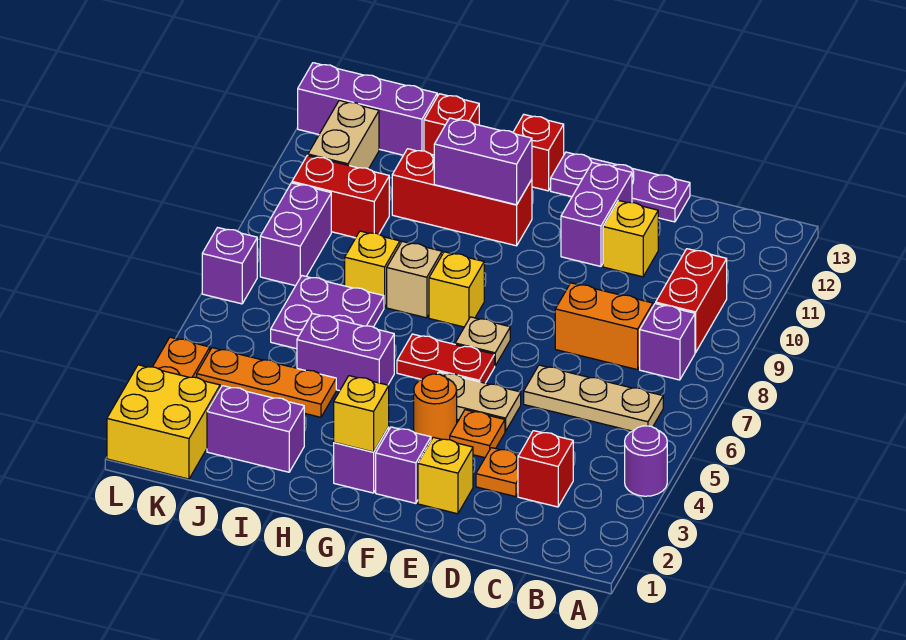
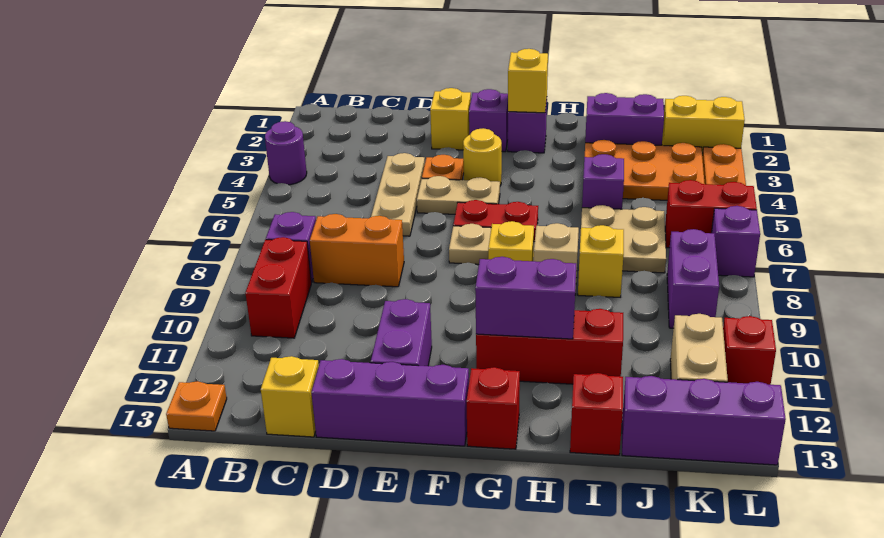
tan plate B6:D6 level 1 -> tan plate D4:D6 level 1
red brick C3 level 1 -> red brick L11 level 1
orange plate D3 level 1 -> orange plate A13 level 1
yellow brick D11 level 1 -> yellow brick C13 level 1
purple plate D13:F13 level 1 -> purple brick D13:F13 level 1
orange round brick F4 level 1 -> yellow round brick F4 level 1
purple brick H5:I5 level 1 -> purple brick I5 level 1
orange plate I4:K4 level 1 -> orange plate I3:K4 level 1
purple plate I6:J7 level 1 -> tan plate I6:J7 level 1
red brick J10:K10 level 1 -> red brick K6:L6 level 1
yellow brick K1:L2 level 1 -> yellow brick K2:L2 level 1

